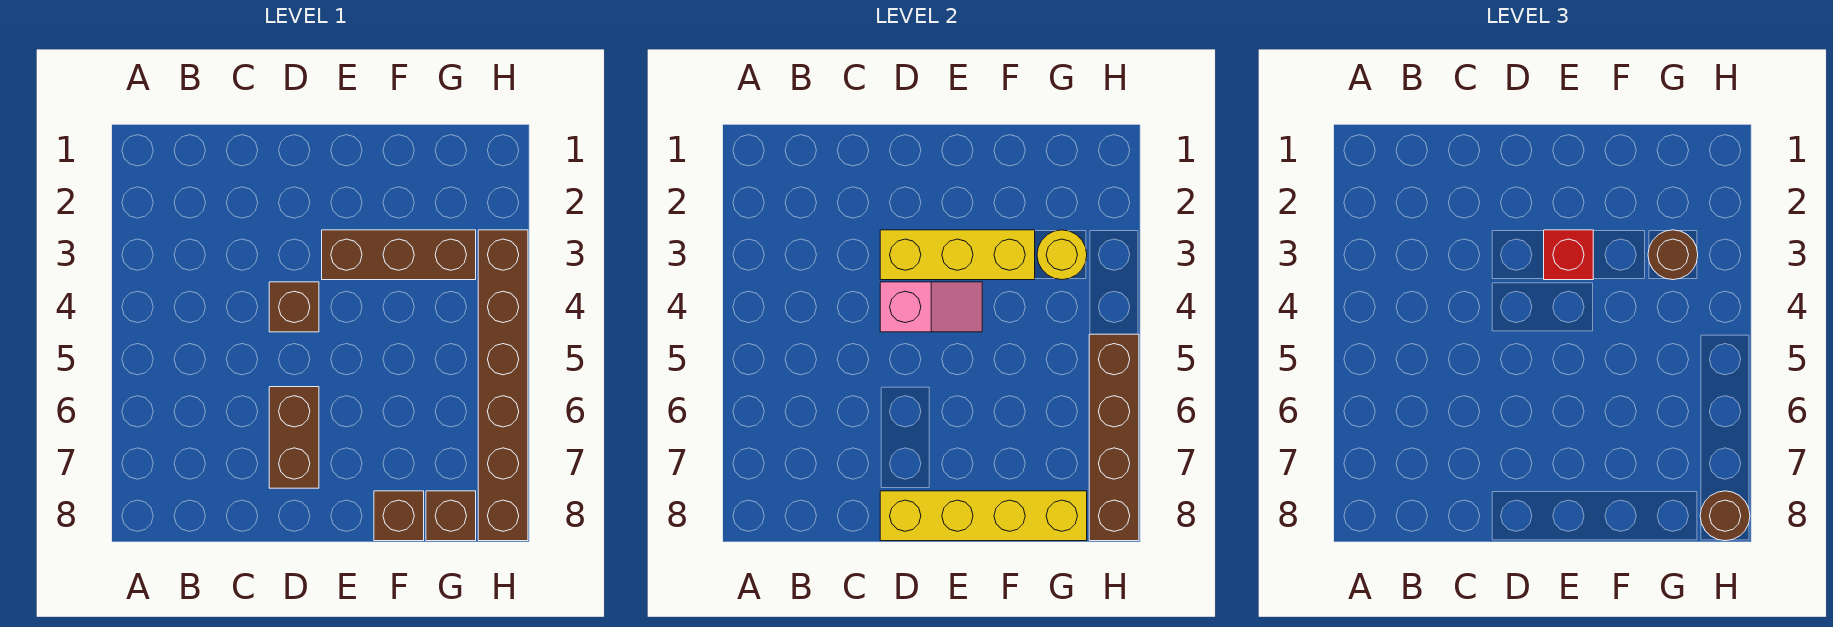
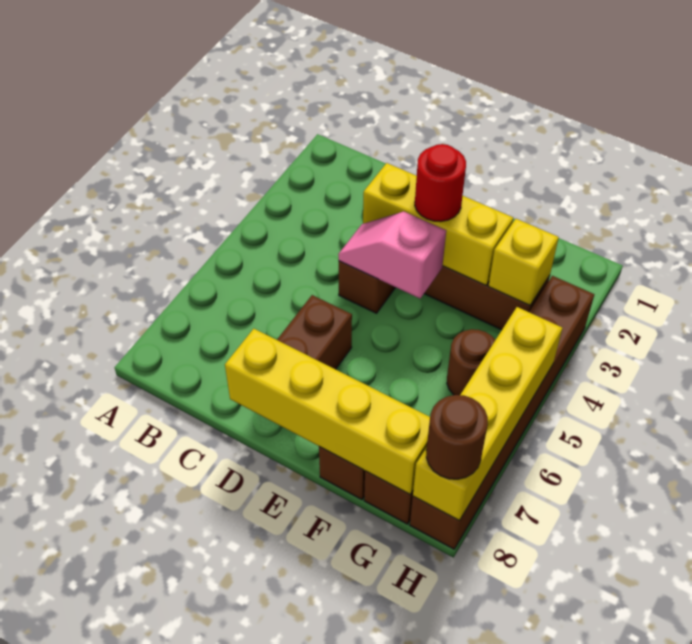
pink slope D4:E4 level 2 top D -> pink slope D4:E4 level 2 top E
red brick E3 level 3 -> red round brick E3 level 3
yellow round brick G3 level 2 -> yellow brick G3 level 2
brown round brick G3 level 3 -> brown round brick G5 level 1
brown brick H5:H8 level 2 -> yellow brick H5:H8 level 2

